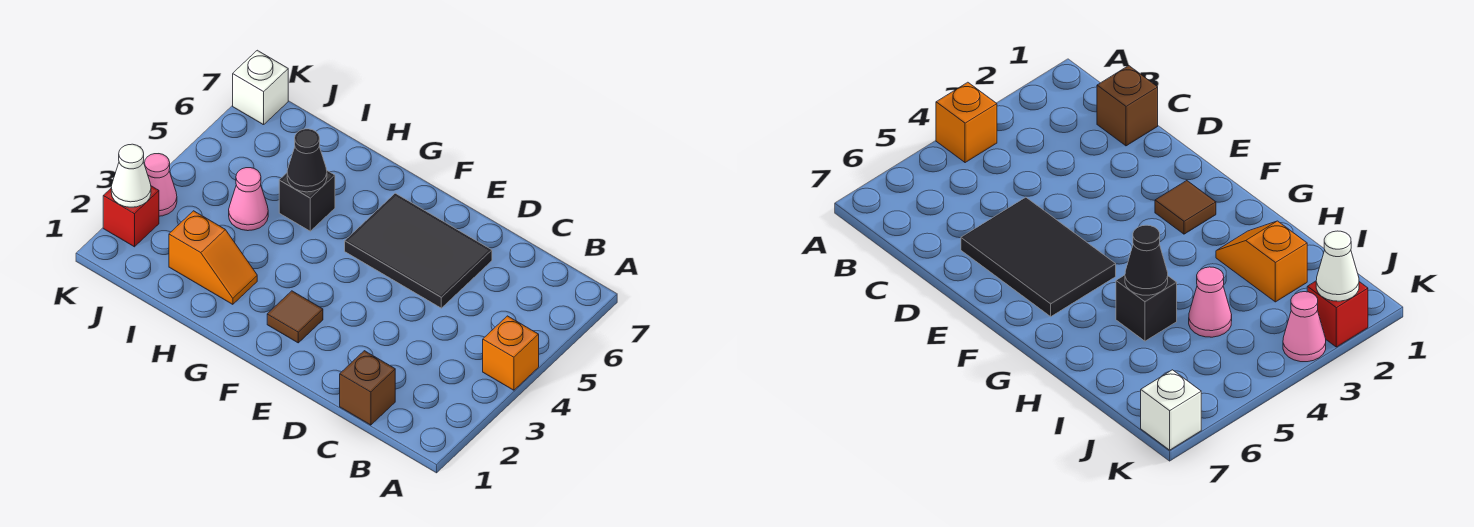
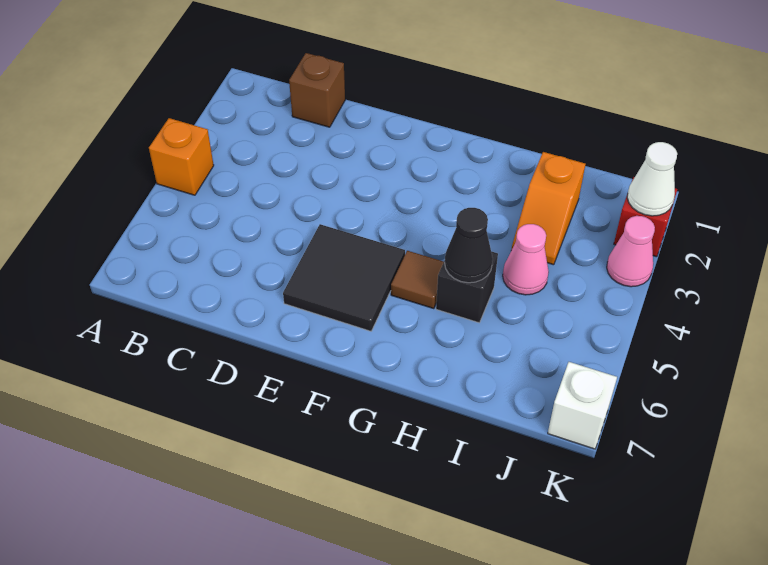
black tile D5:F6 level 1 -> black tile E5:F6 level 1
brown tile F2 level 1 -> brown tile G5 level 1
orange slope H2:I2 level 1 top I -> orange slope I2:I3 level 1 top 2

